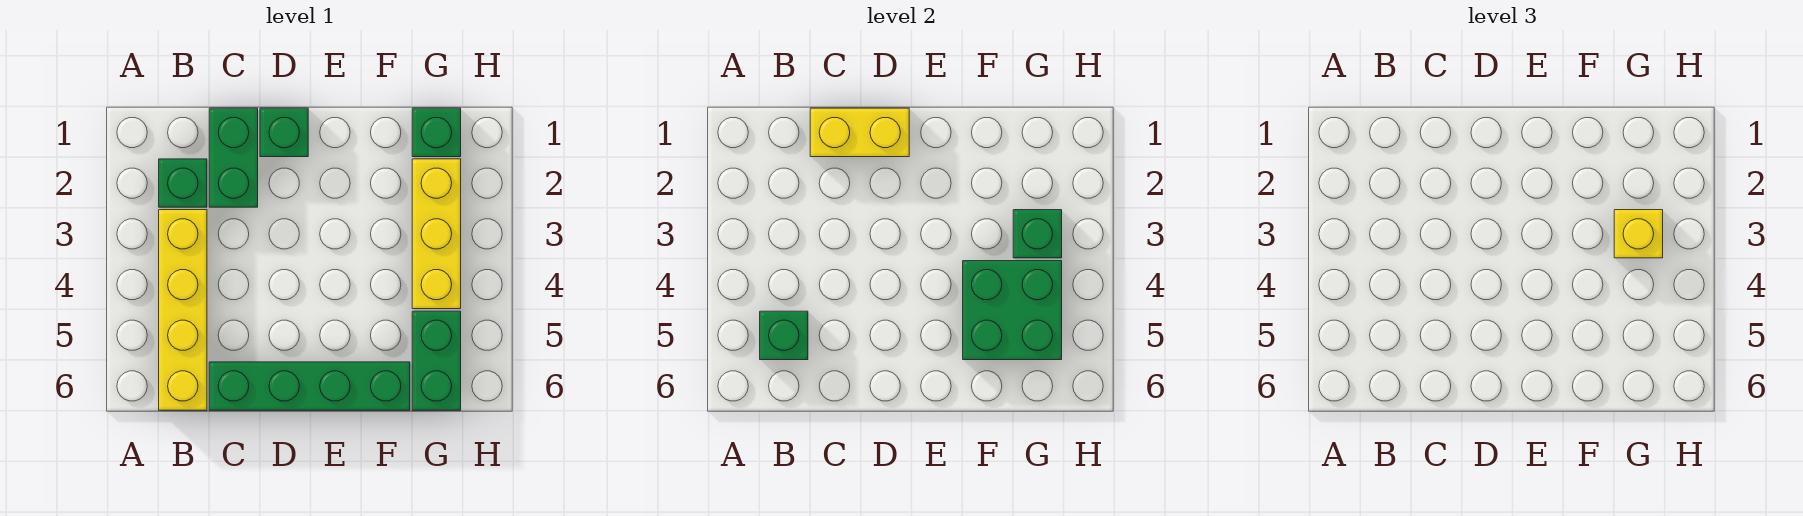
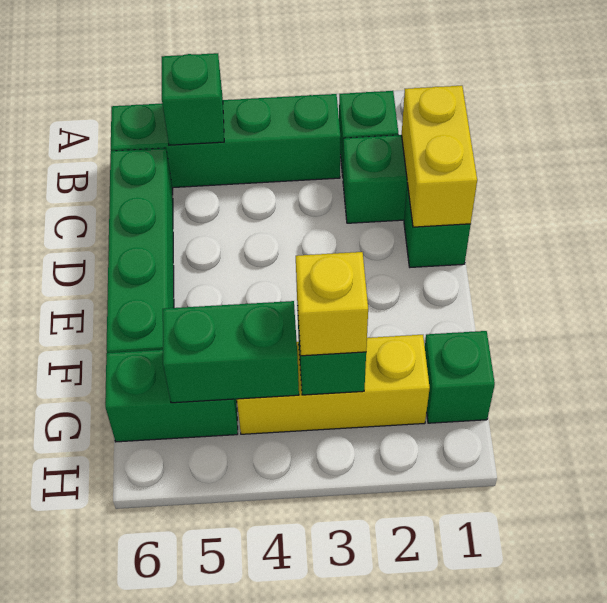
yellow brick B3:B6 level 1 -> green brick B3:B6 level 1
green brick F4:G5 level 2 -> green brick G4:G5 level 2

